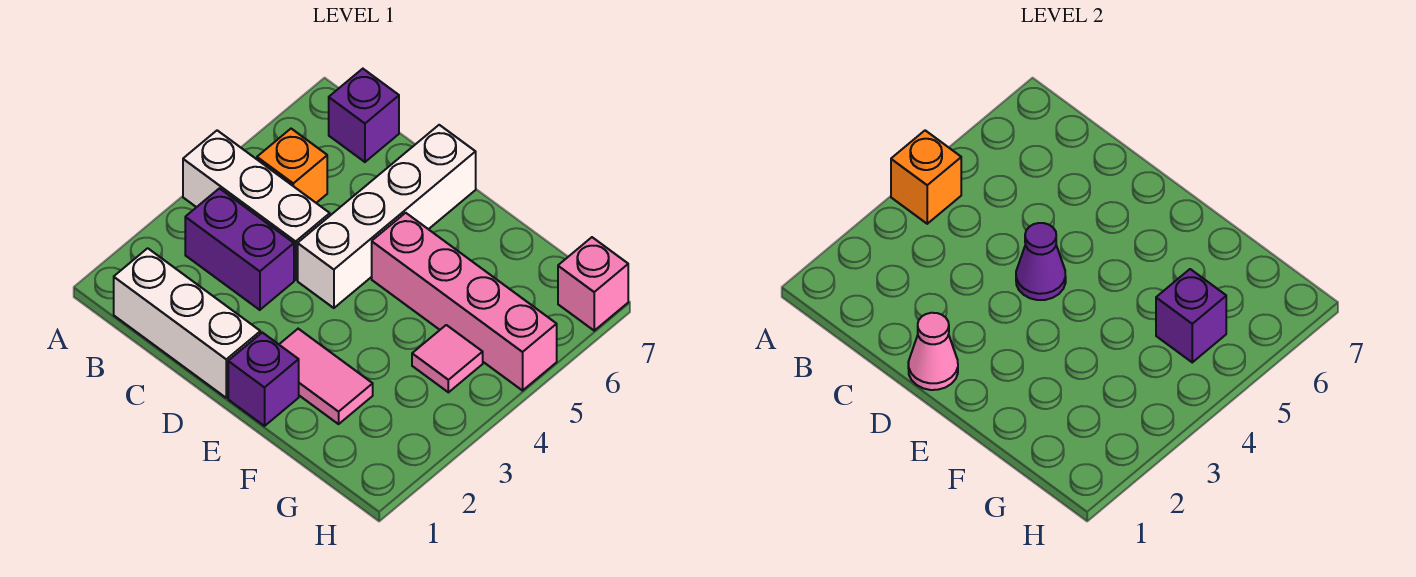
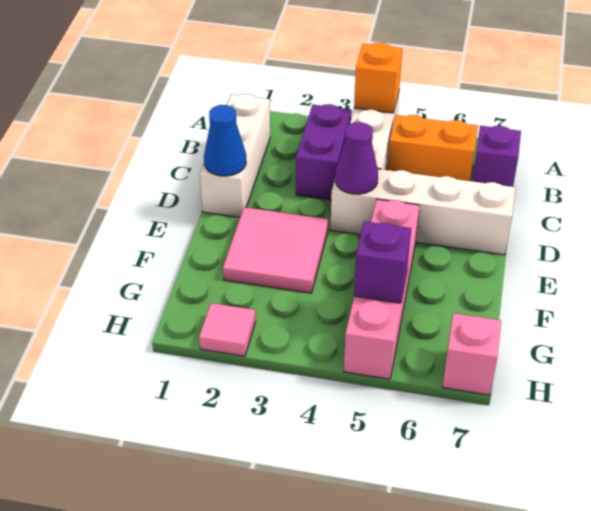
orange brick B5 level 1 -> orange brick B5:B6 level 1
pink cone D1 level 2 -> blue cone D1 level 2
purple brick E1 level 1 -> none
pink tile E2:F2 level 1 -> pink tile E2:F3 level 1
pink tile G4 level 1 -> pink tile H2 level 1

